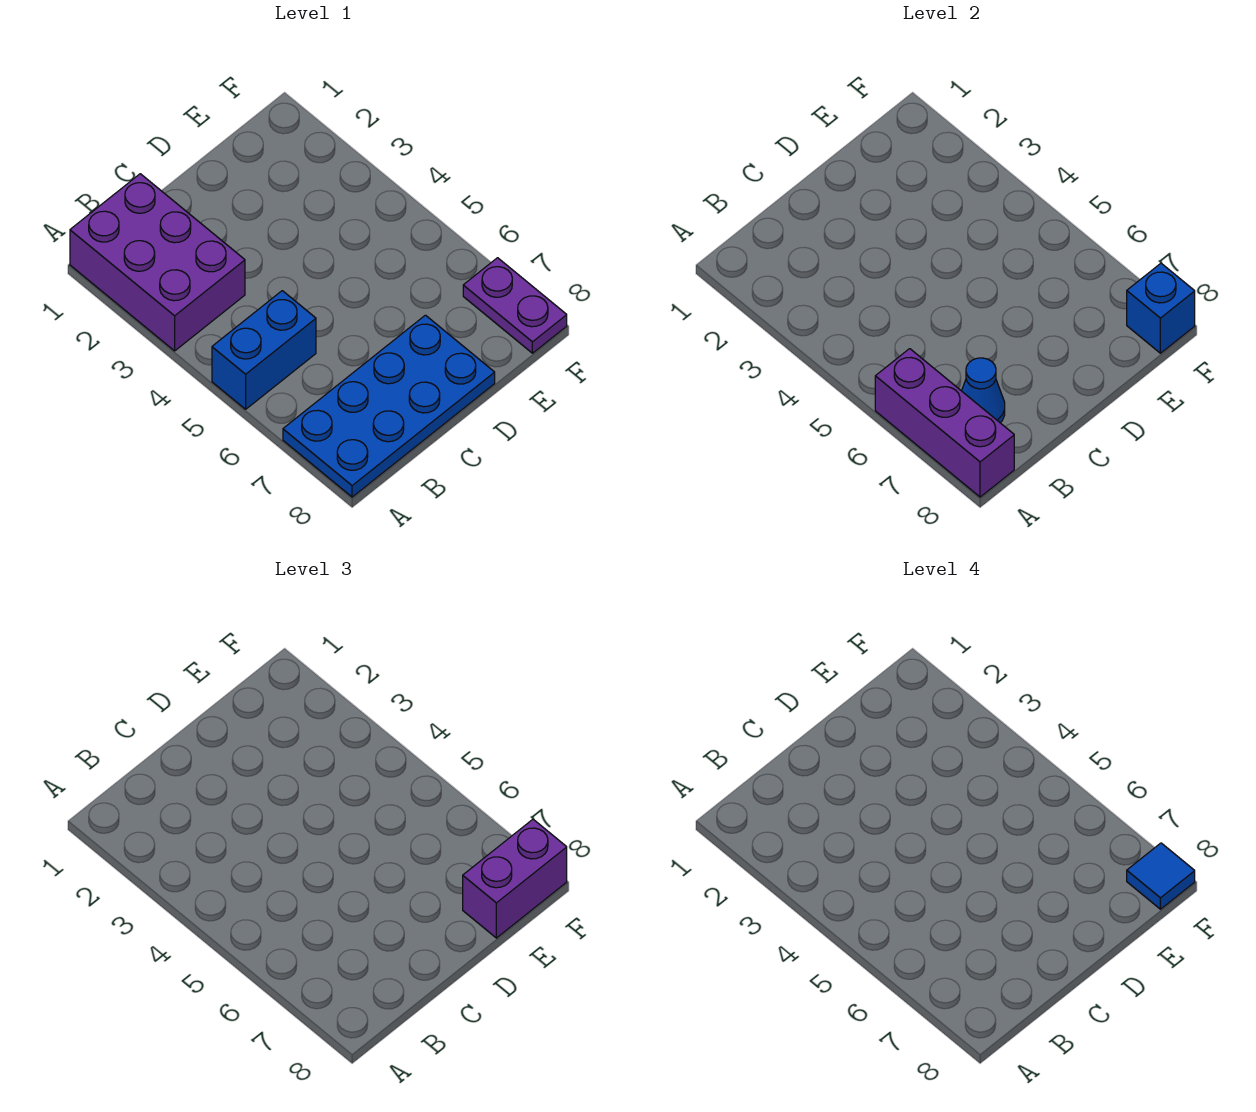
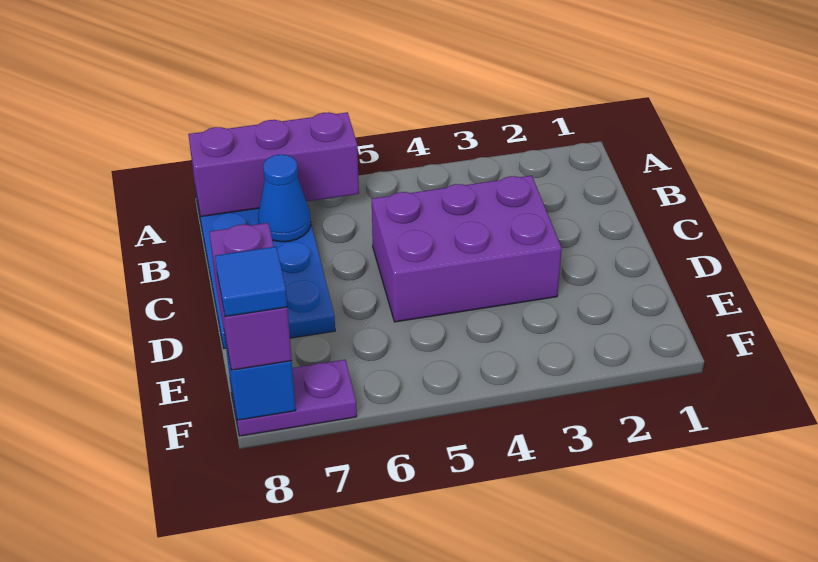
purple brick A1:B3 level 1 -> purple brick C3:D5 level 1
blue brick A5:B5 level 1 -> none

